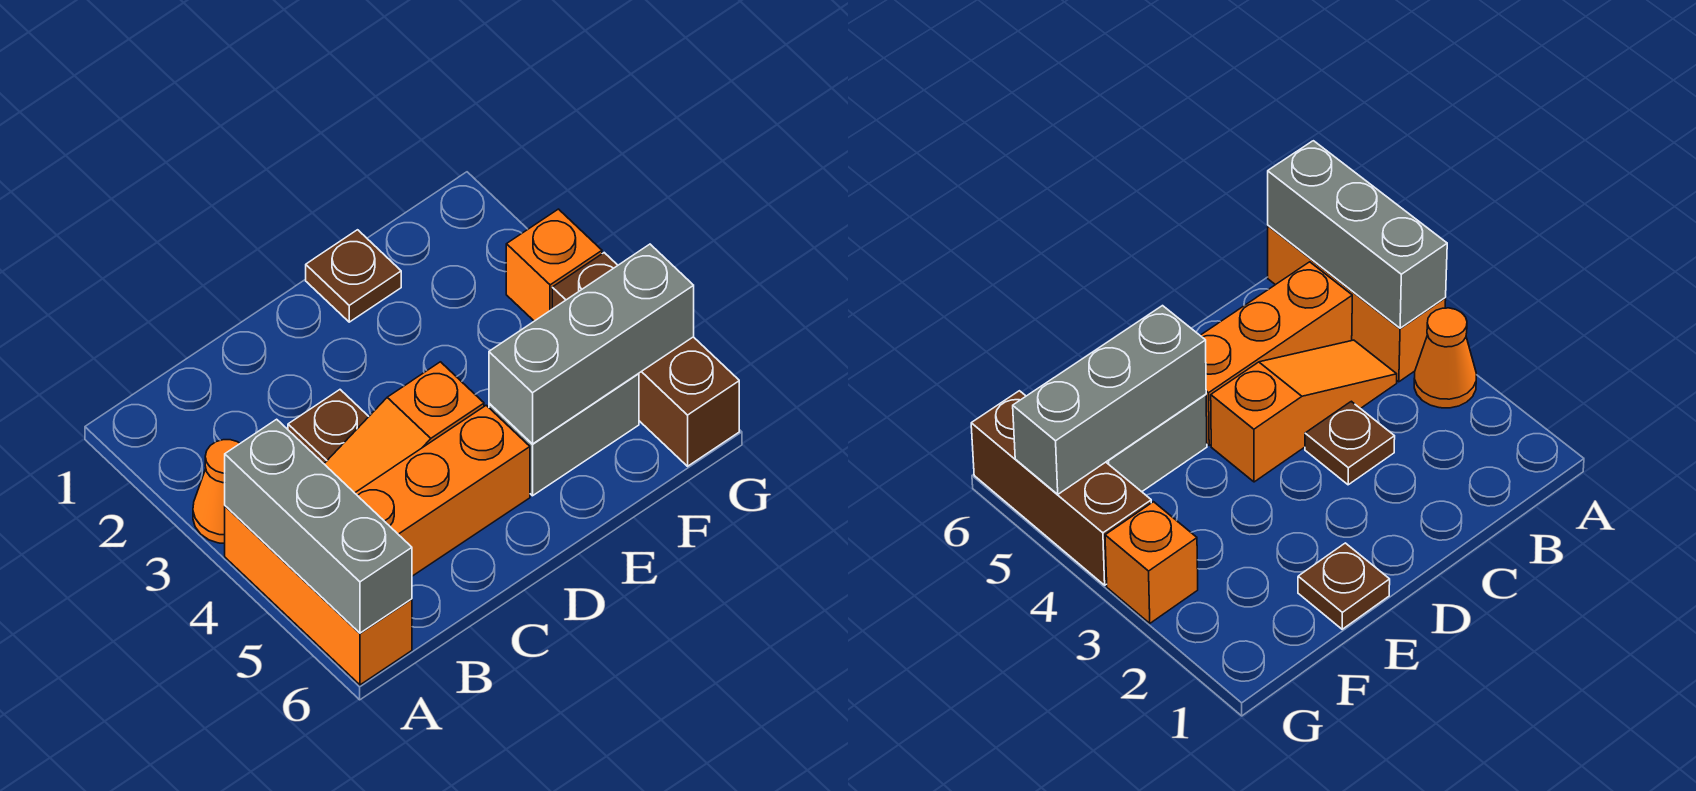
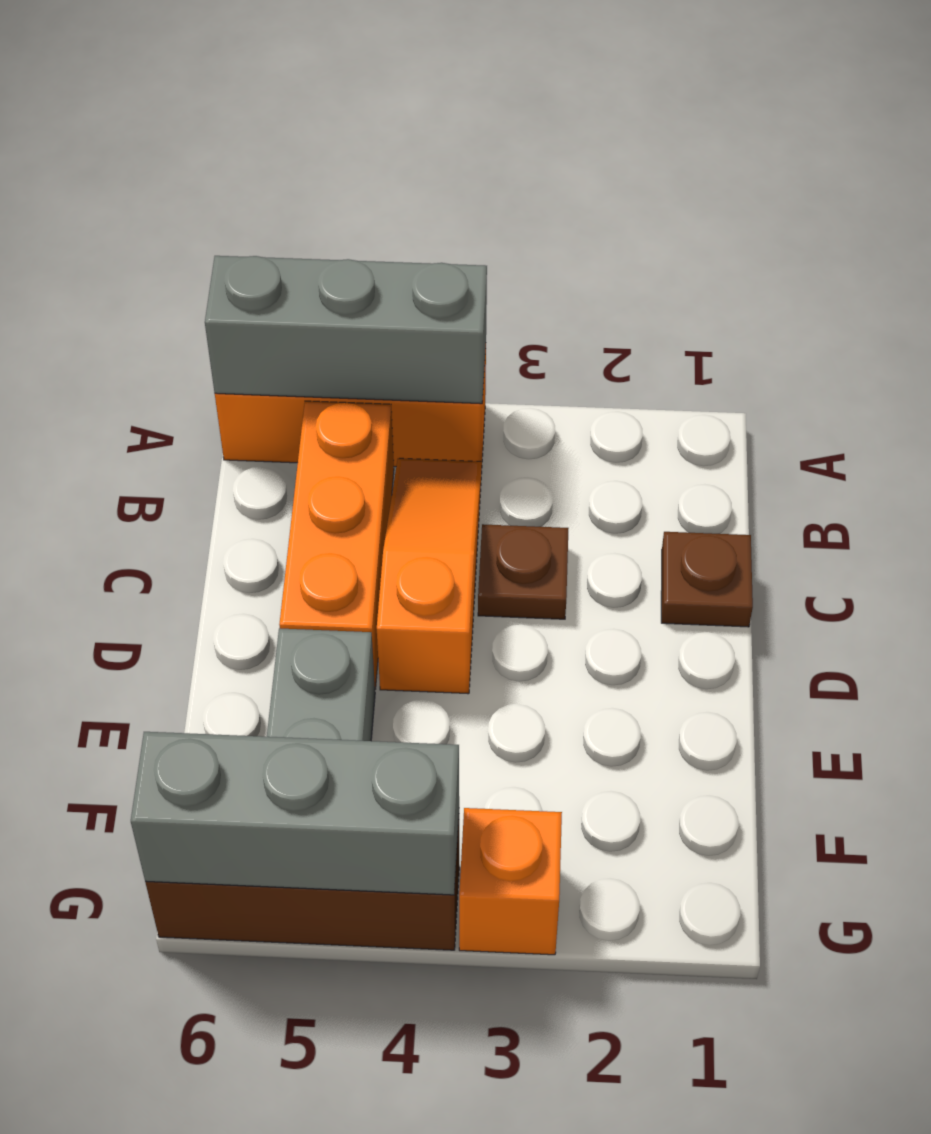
orange cone A3 level 1 -> none
brown plate E1 level 1 -> brown plate C1 level 1
grey brick E5:G5 level 2 -> grey brick G4:G6 level 2

